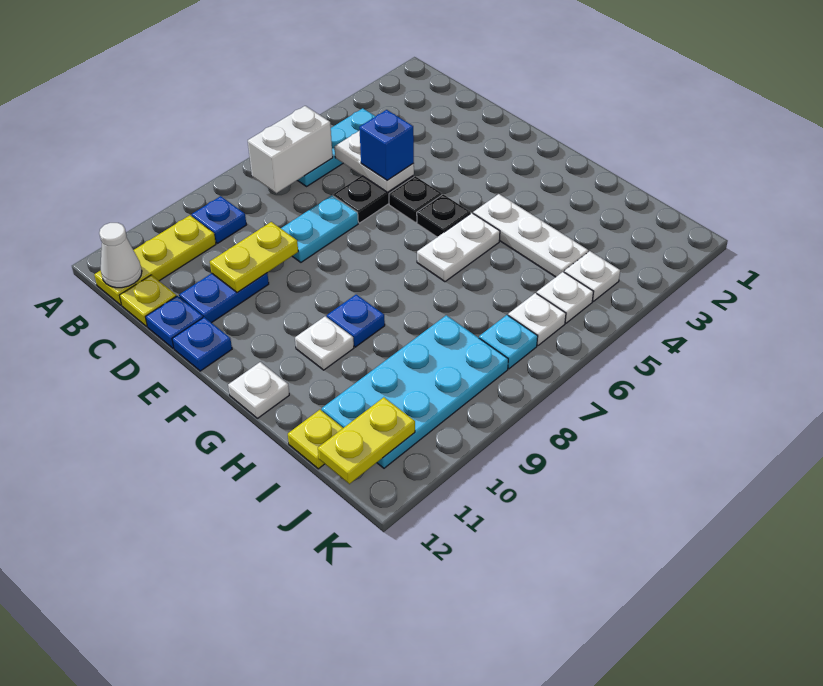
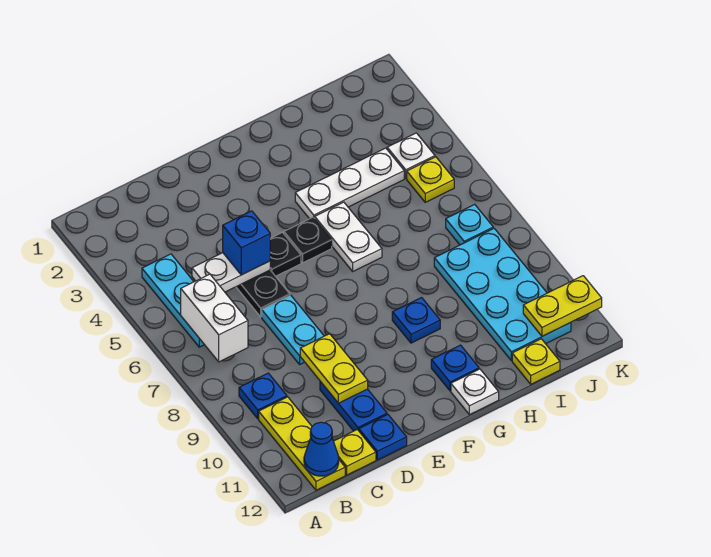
white cone B12 level 2 -> blue cone B12 level 2
blue plate E12 level 1 -> blue plate G11 level 1
white plate G10 level 1 -> none
white plate J5 level 1 -> yellow plate J5 level 1
white plate J6 level 1 -> none
yellow plate J11:J12 level 2 -> yellow plate J11:K11 level 2

